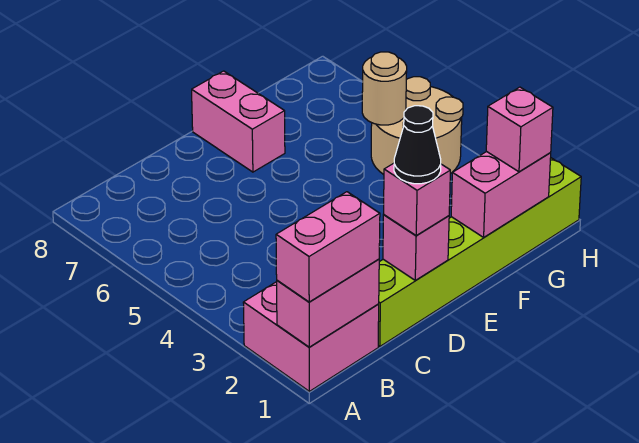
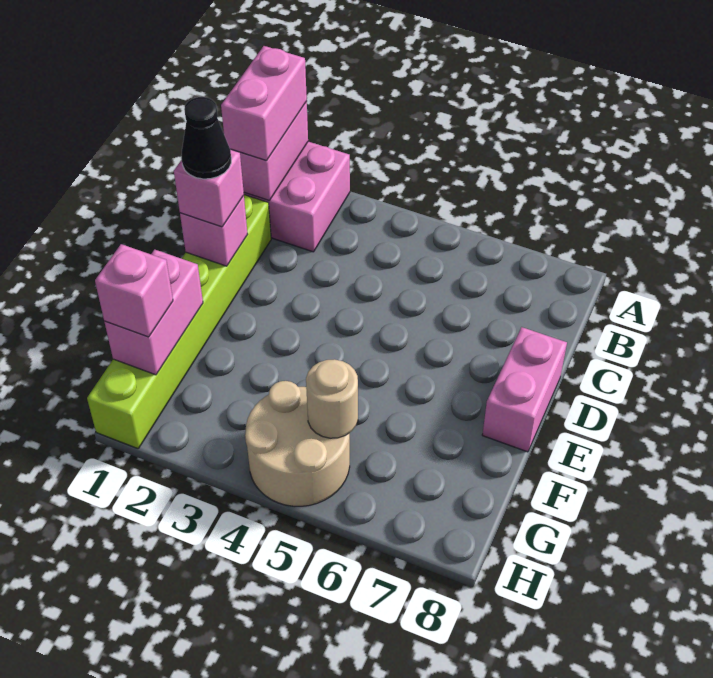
pink brick E7:E8 level 1 -> pink brick D8:E8 level 1

